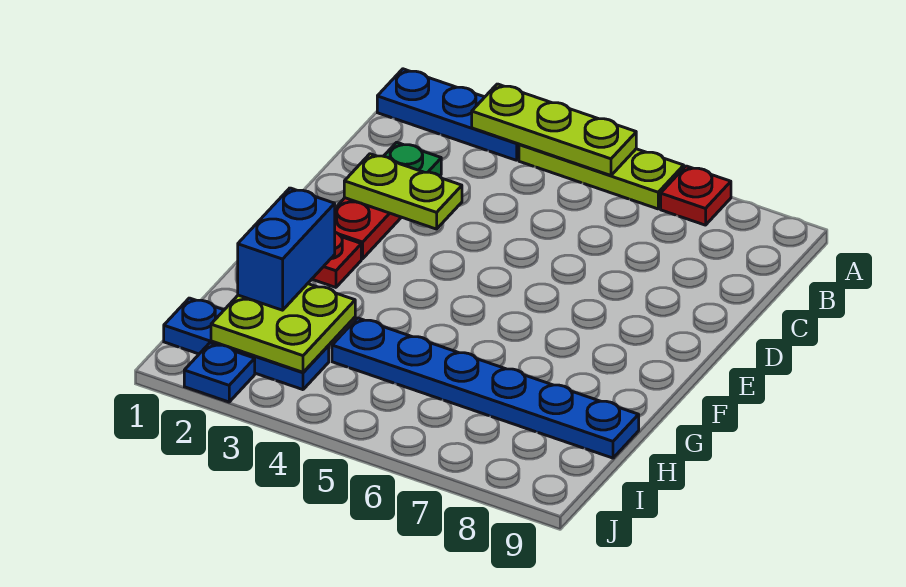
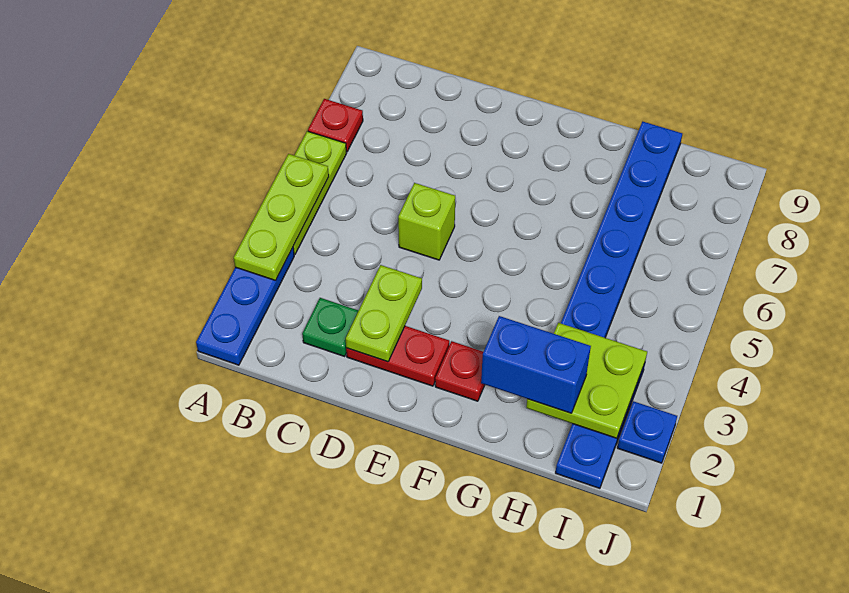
none -> lime brick D5 level 1

